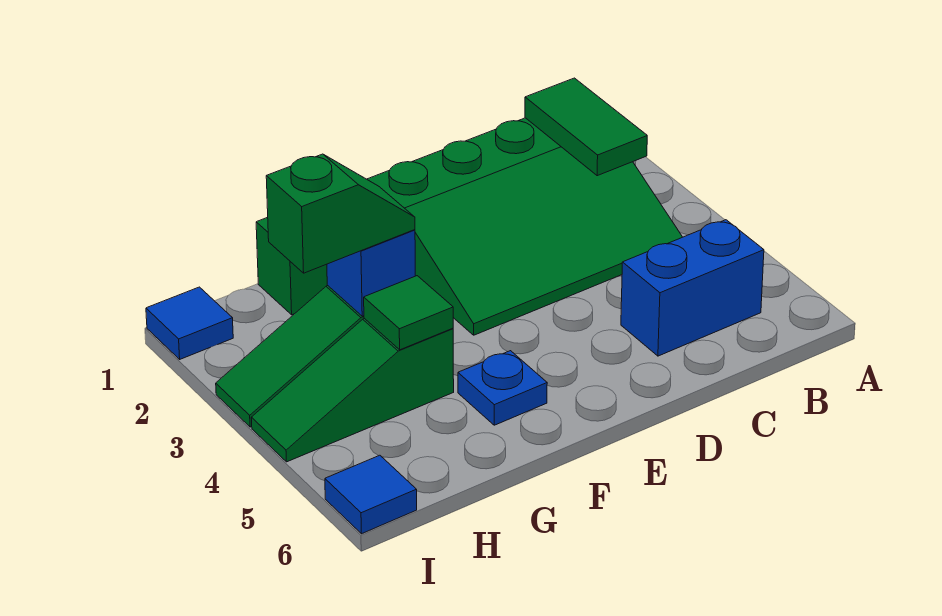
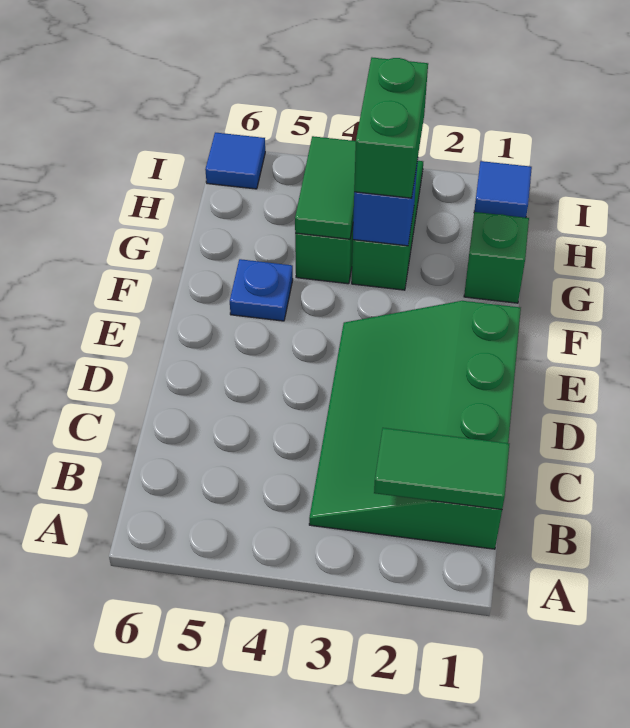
blue brick B5:C5 level 1 -> none
green slope G3:H3 level 3 top H -> green brick G3:H3 level 3
green tile G4 level 2 -> green tile G4:H4 level 2

